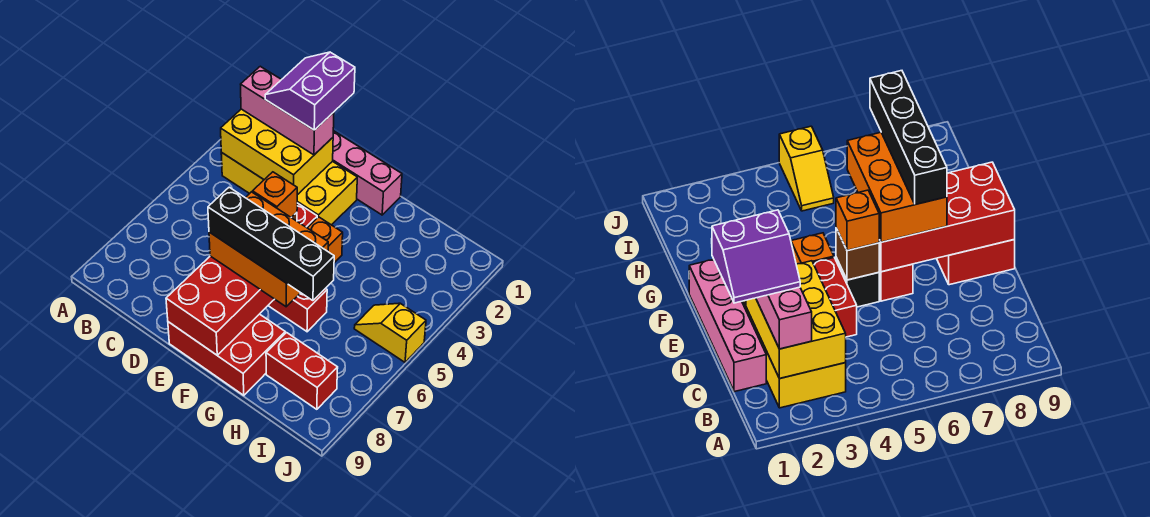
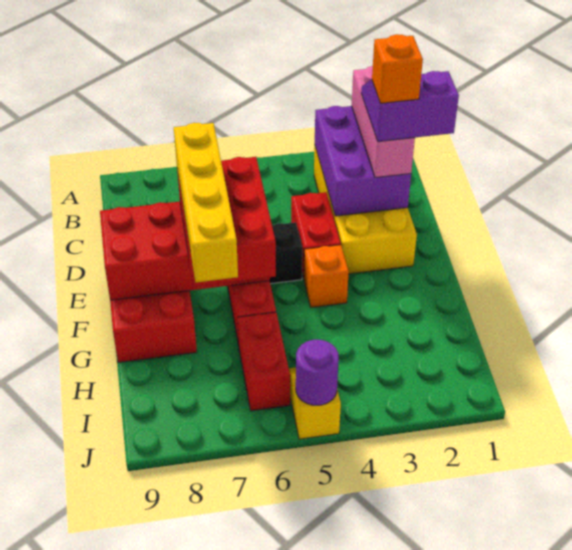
yellow brick B2:D3 level 2 -> purple brick B2:D3 level 2
pink brick C1:F1 level 1 -> none
brown brick E5 level 2 -> none
orange brick E5 level 3 -> orange brick D2 level 5
orange brick E6:G7 level 3 -> red brick E6:G7 level 3
black brick E7:H7 level 4 -> yellow brick E7:H7 level 4
red brick H8:I8 level 1 -> red brick H6:I6 level 1
none -> purple round brick J5 level 2

